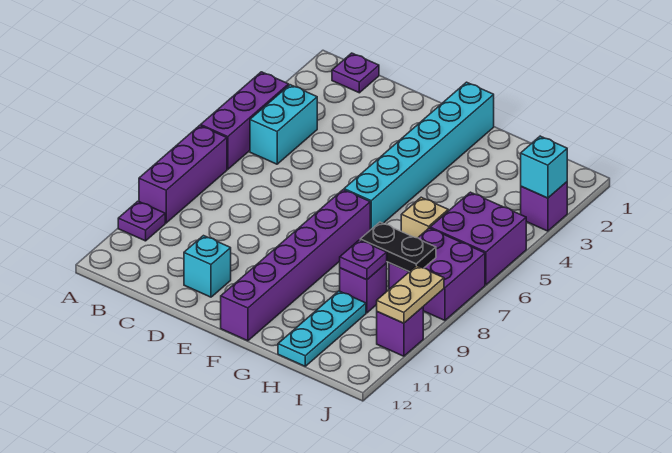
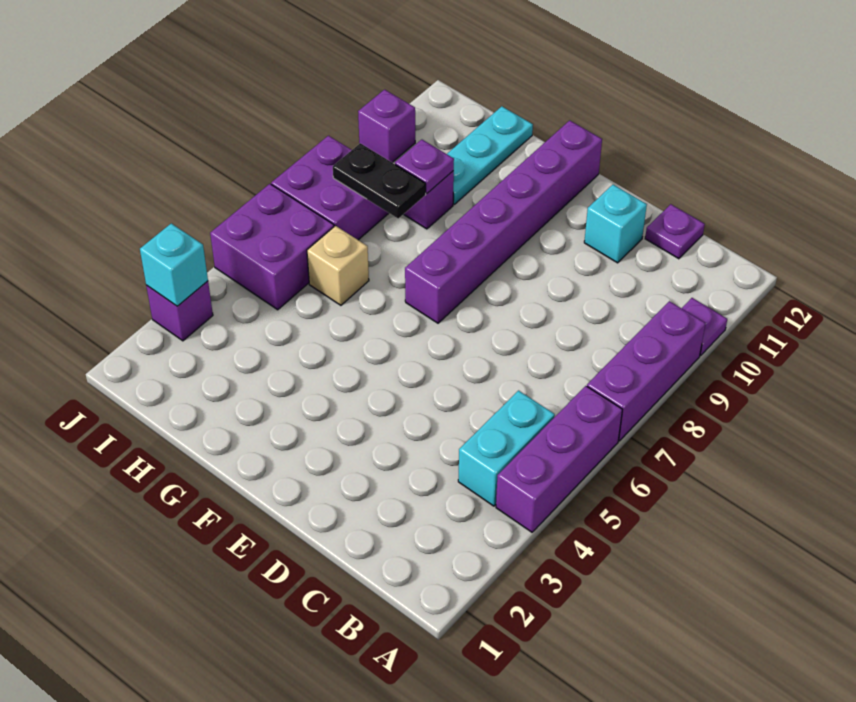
purple plate B1 level 1 -> purple plate C12 level 1
cyan brick F1:F6 level 1 -> none
tan plate J9:J10 level 2 -> none

